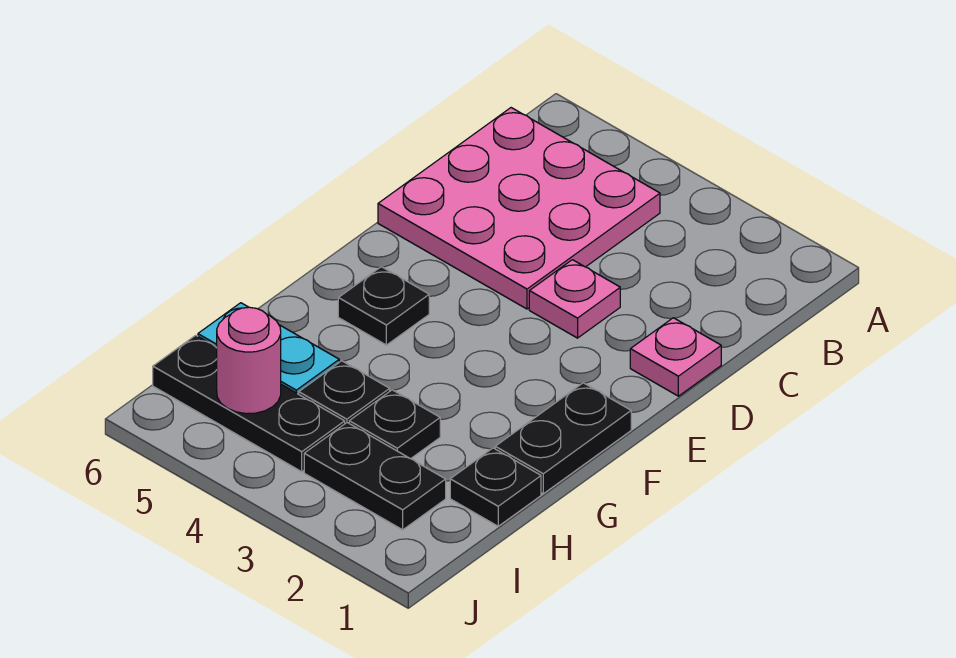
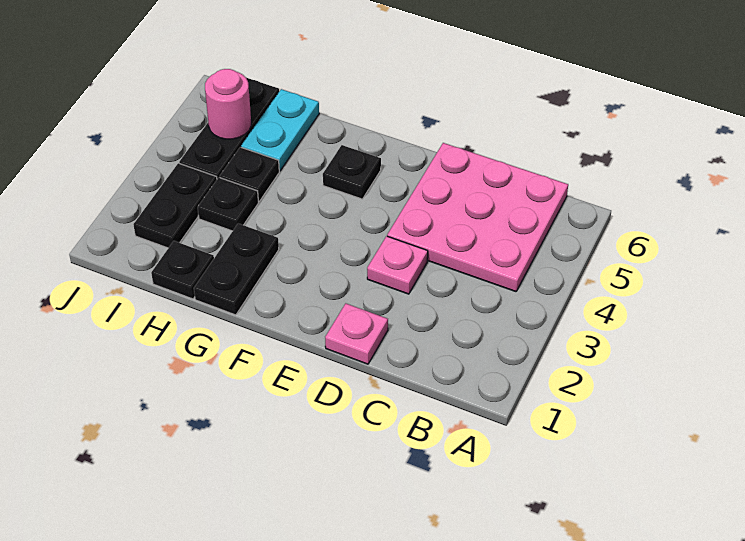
black plate F1:G1 level 1 -> black plate G1:G2 level 1

